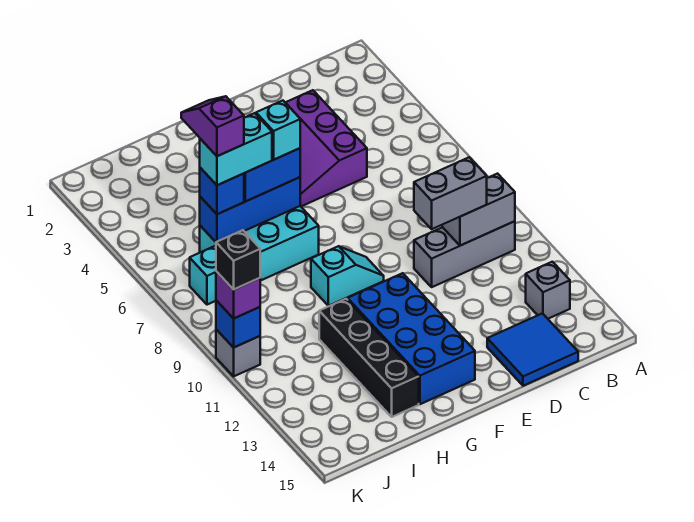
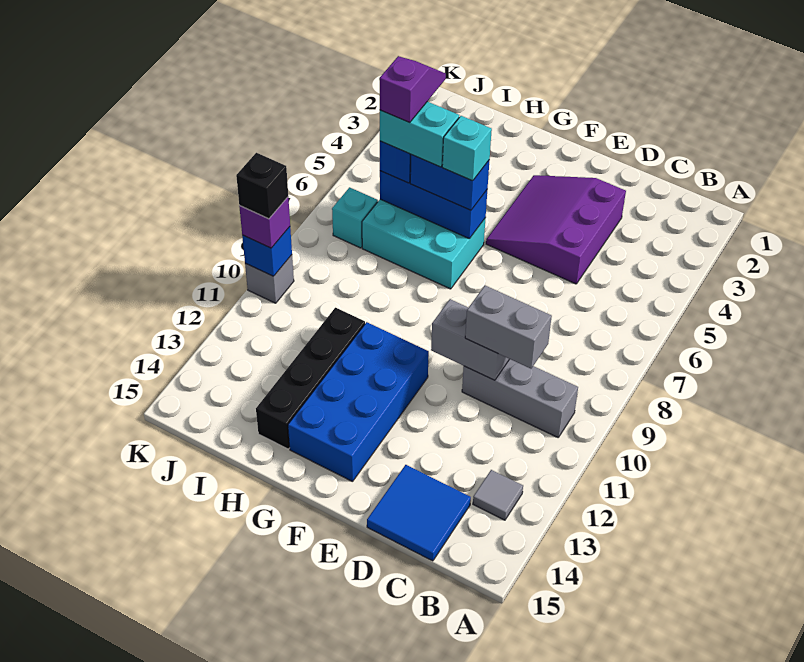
grey brick B10:C10 level 2 -> grey brick D10:E10 level 2
grey brick B13 level 1 -> grey tile B13 level 1
cyan slope F9:G9 level 1 top G -> none

